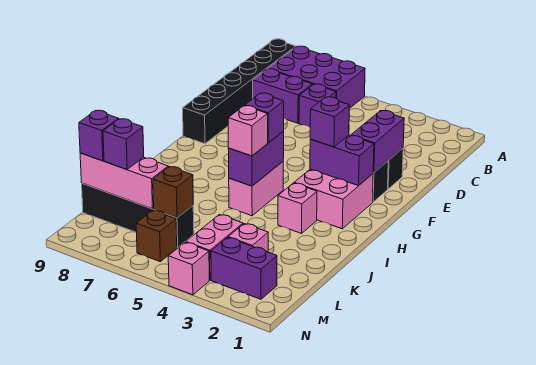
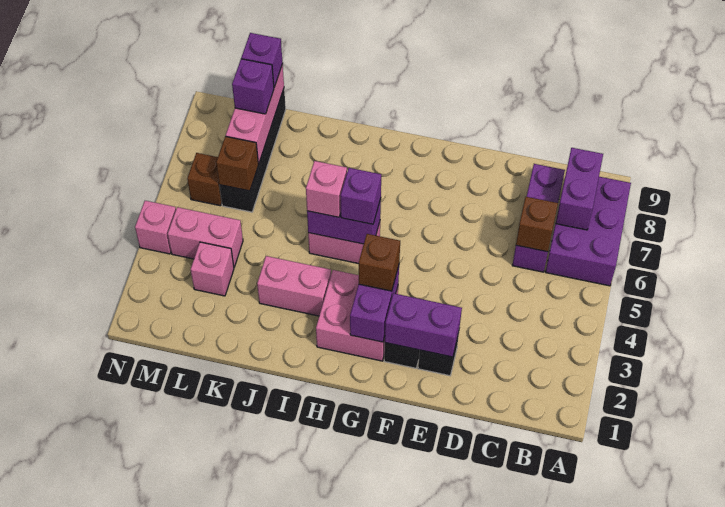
black brick A9:F9 level 1 -> none
none -> brown brick C6 level 2
purple brick G3 level 3 -> brown brick G3 level 3
pink brick I3 level 1 -> pink brick I3:J3 level 1
purple brick M2:M3 level 1 -> purple brick B7:B8 level 2

